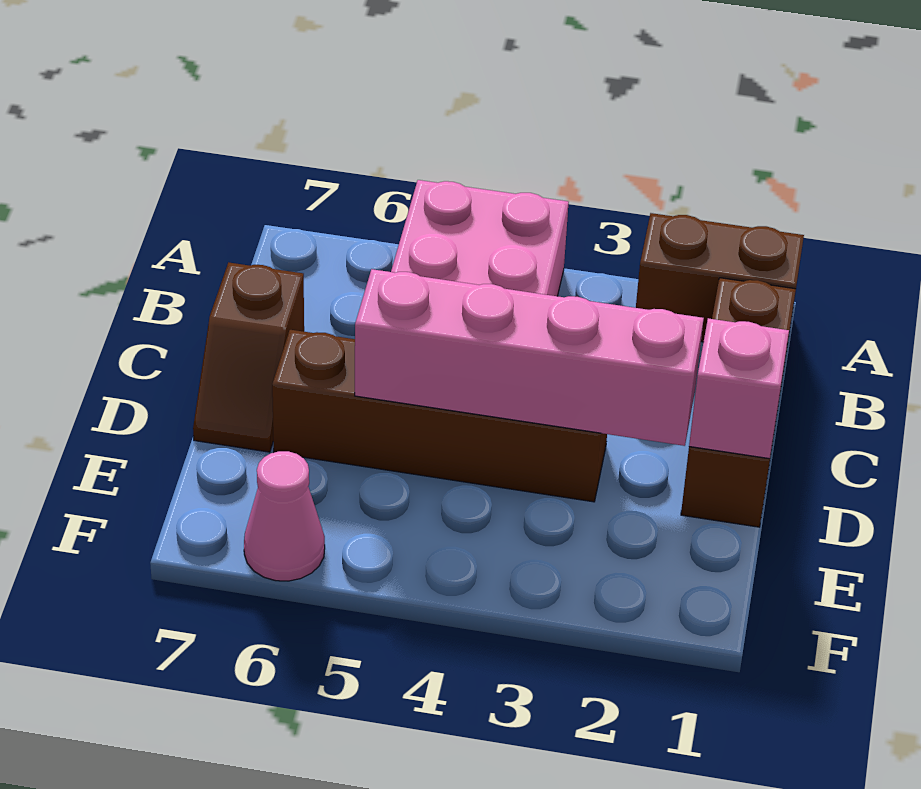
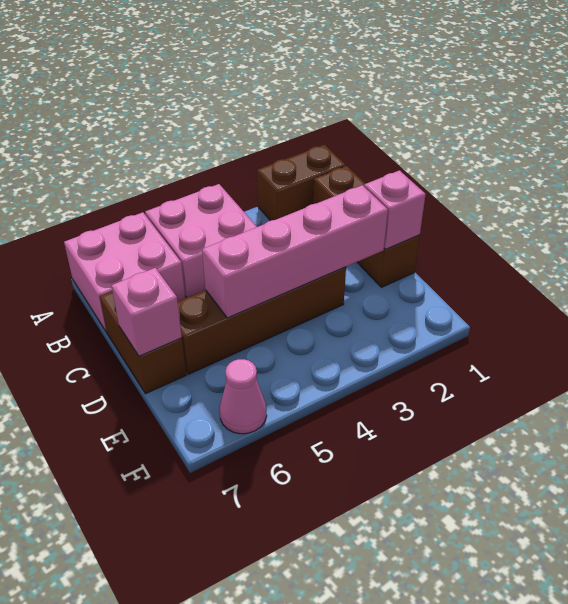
none -> pink brick A6:B7 level 1
brown slope C7:D7 level 1 top C -> brown brick C7:D7 level 1
none -> pink brick D7 level 2

